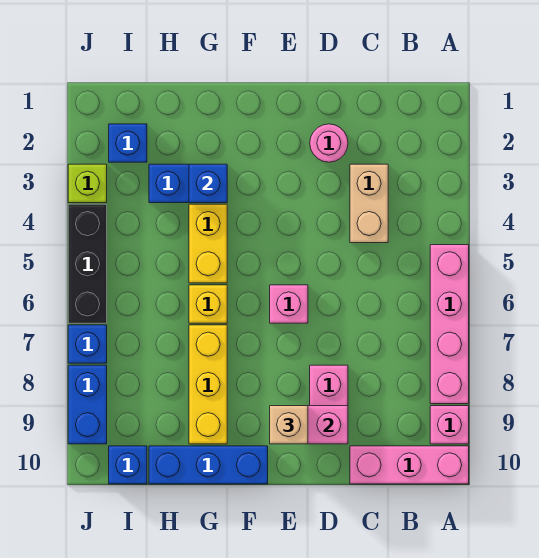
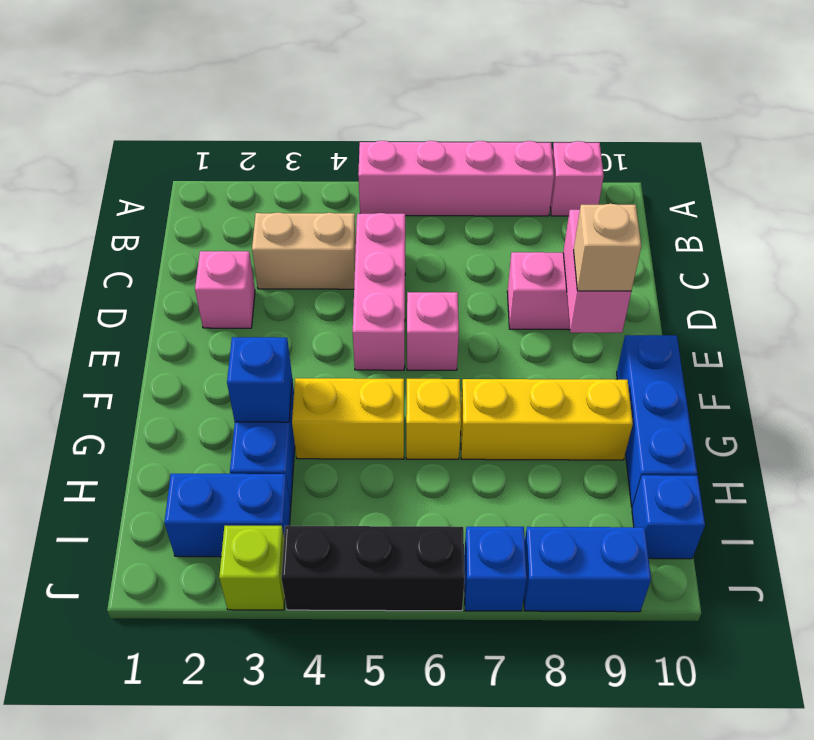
pink brick A10:C10 level 1 -> pink brick C5:E5 level 1
pink round brick D2 level 1 -> pink brick D2 level 1
blue brick I2 level 1 -> blue brick I2:I3 level 1

